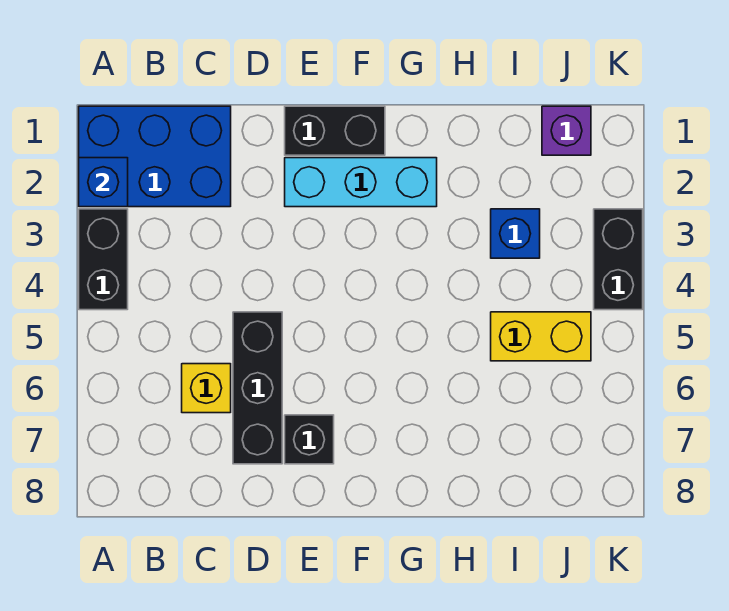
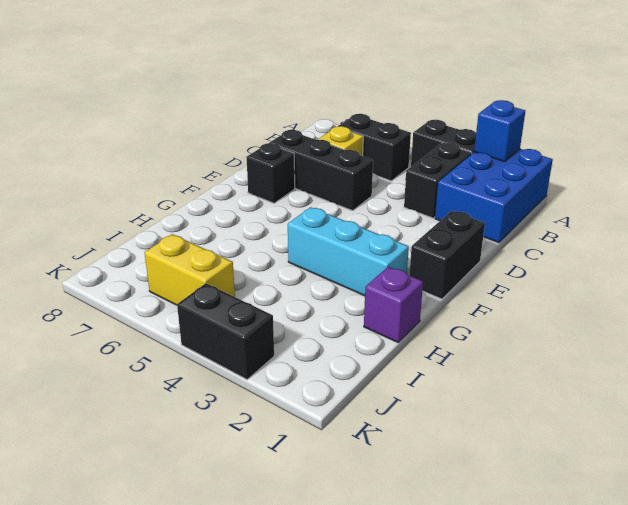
none -> black brick B3:C3 level 1
none -> black brick B5:B6 level 1
cyan brick E2:G2 level 1 -> cyan brick G2:G4 level 1
blue brick I3 level 1 -> none
yellow brick I5:J5 level 1 -> yellow brick J5:J6 level 1
purple brick J1 level 1 -> purple brick H1 level 1

